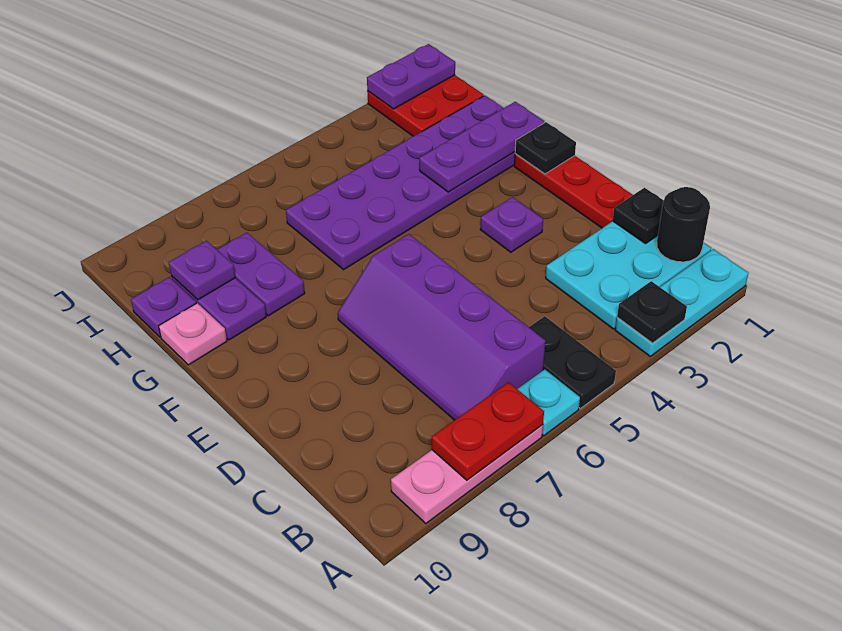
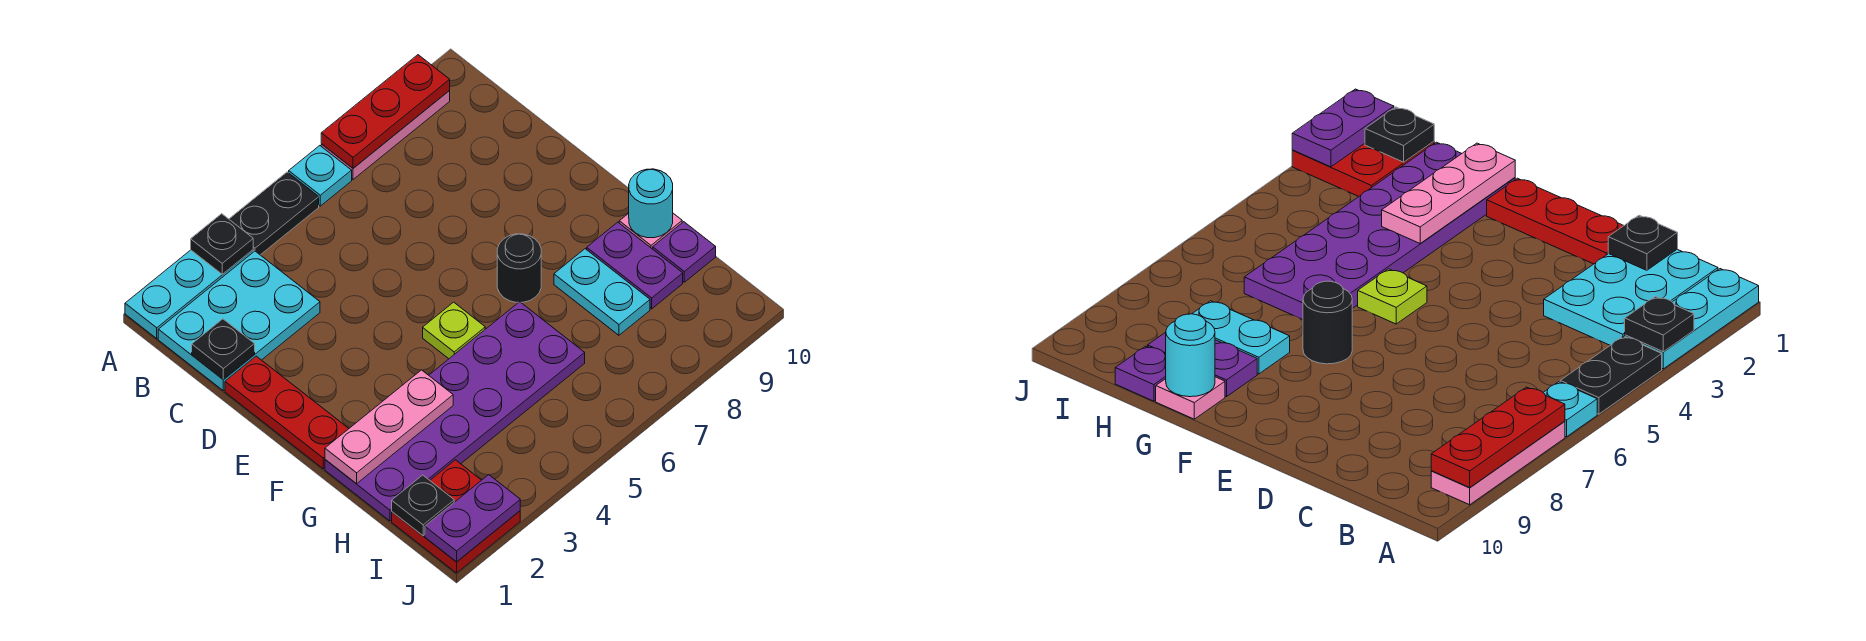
black plate A5:B5 level 1 -> black plate A4:A5 level 1
red plate A7:A8 level 2 -> red plate A7:A9 level 2
black round brick B1 level 2 -> black round brick F7 level 1
purple slope B6:E7 level 1 top 6 -> none
purple plate E3 level 1 -> none
black plate F1 level 2 -> black plate I1 level 2
none -> lime plate F5 level 1
purple plate G1:G3 level 2 -> pink plate G1:G3 level 2
purple plate G8:H8 level 1 -> cyan plate G8:H8 level 1
none -> cyan round brick G10 level 2
purple plate H9 level 2 -> none

